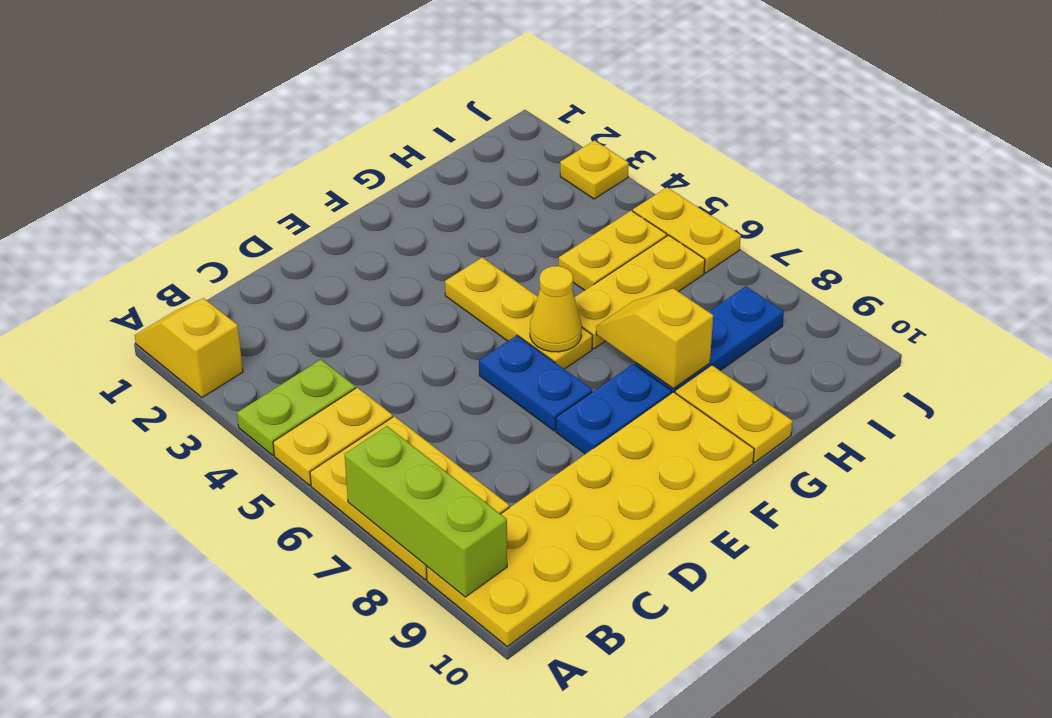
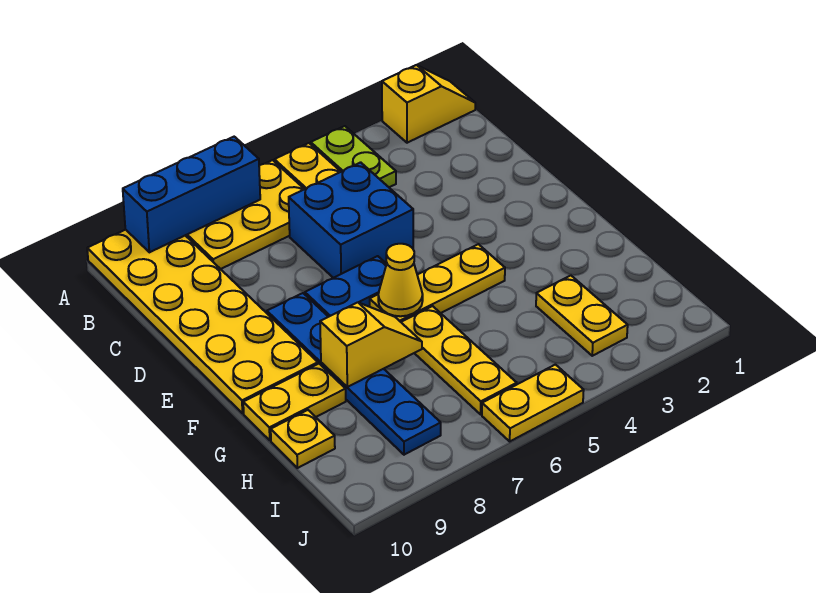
lime brick A7:A9 level 2 -> blue brick A7:A9 level 2
none -> blue brick C5:D6 level 1
yellow plate H5:I5 level 1 -> yellow plate H3:I3 level 1
yellow plate J3 level 1 -> yellow plate H10 level 1

